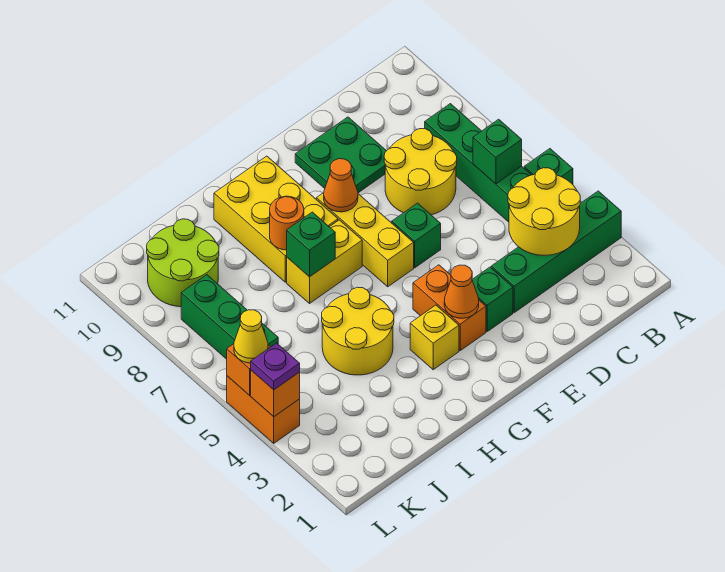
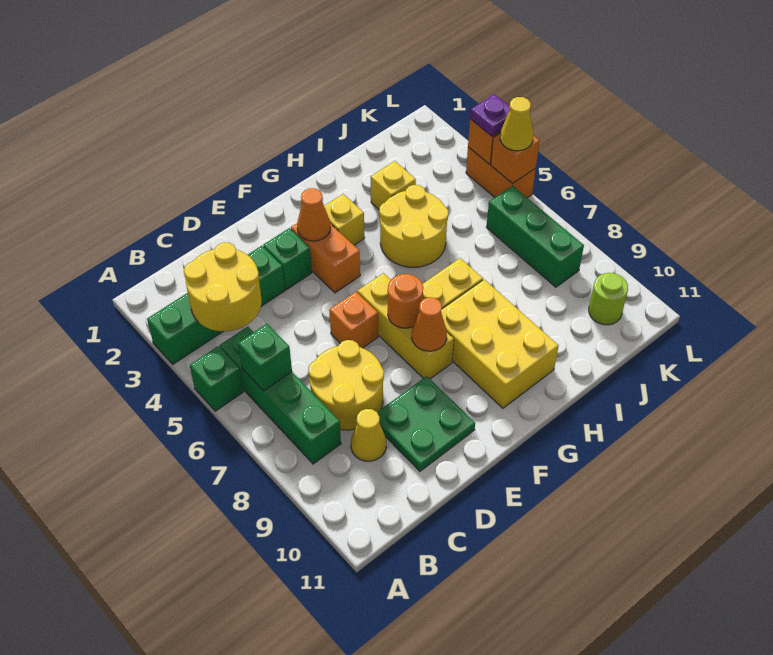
none -> yellow cone C9 level 1
green brick E6 level 1 -> orange brick E6 level 1
green brick H7 level 2 -> none
orange round brick H8 level 2 -> orange round brick F7 level 2
none -> yellow brick I3 level 1
lime round brick J9:K10 level 1 -> lime round brick K10 level 1

